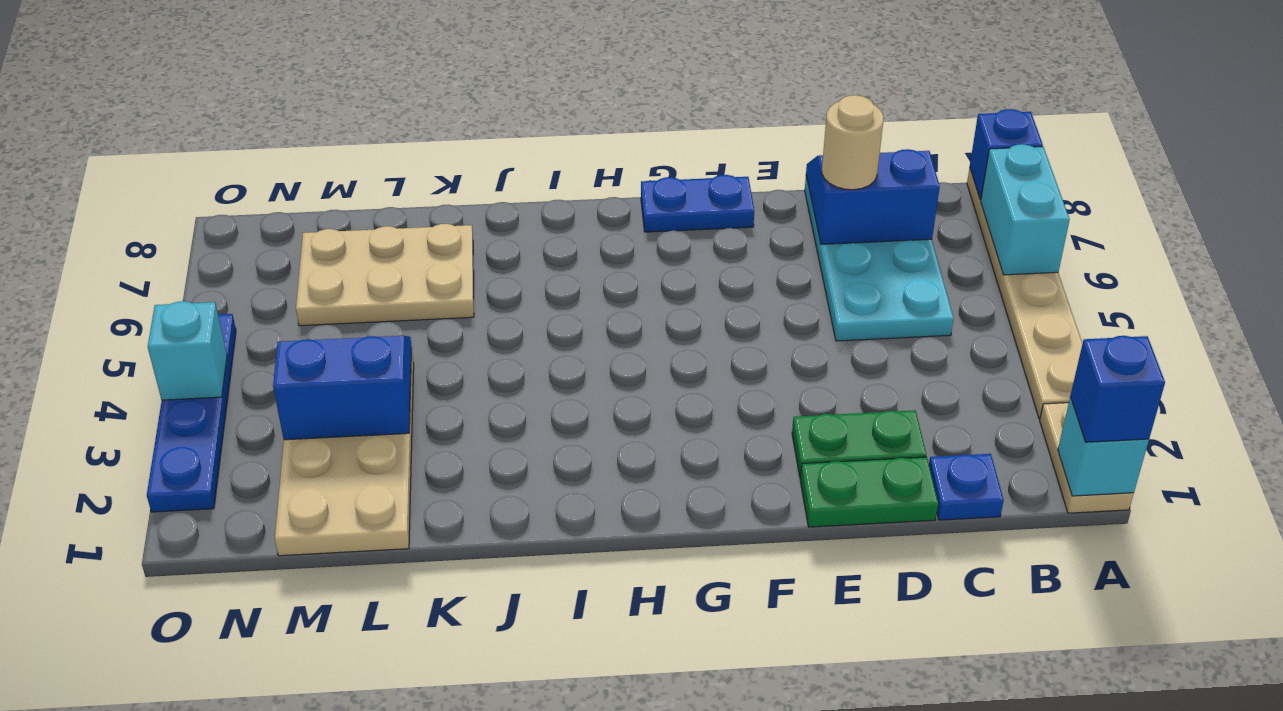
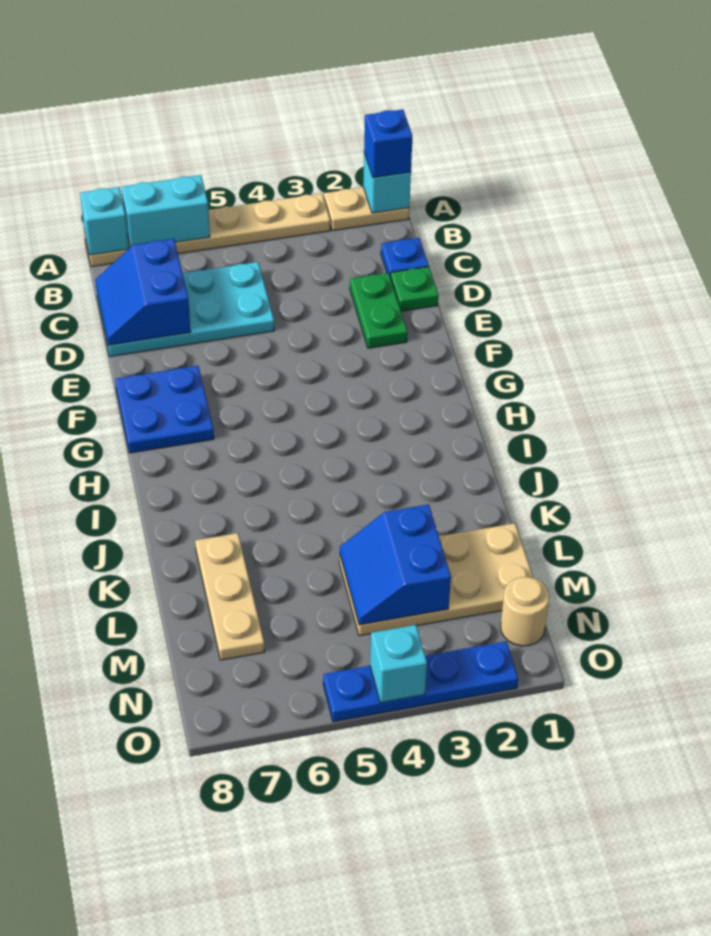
blue brick A8 level 2 -> cyan brick A8 level 2
green plate D1:E1 level 1 -> green plate D1 level 1
tan round brick D7 level 3 -> tan round brick N1 level 1
blue plate F8:G8 level 1 -> blue plate F7:G8 level 1
tan plate K6:M7 level 1 -> tan plate K7:M7 level 1

